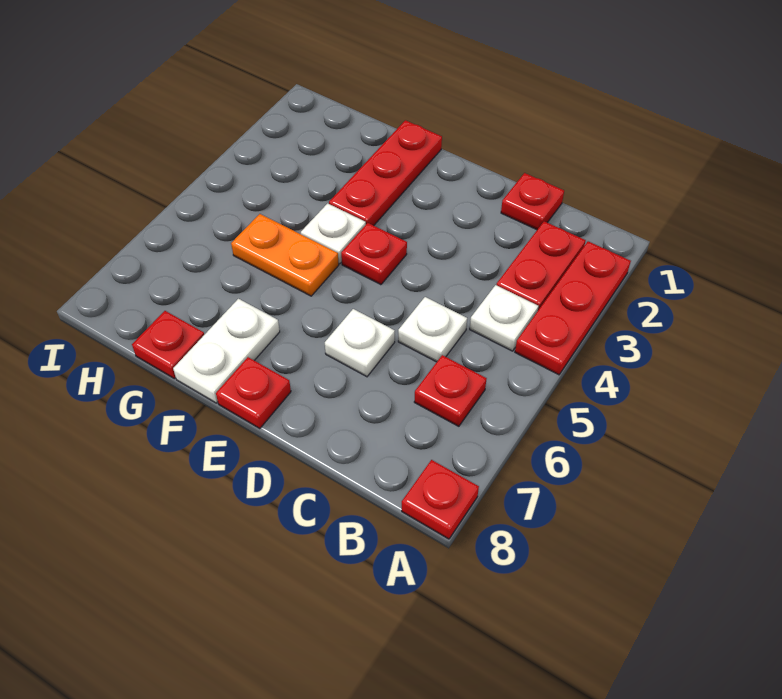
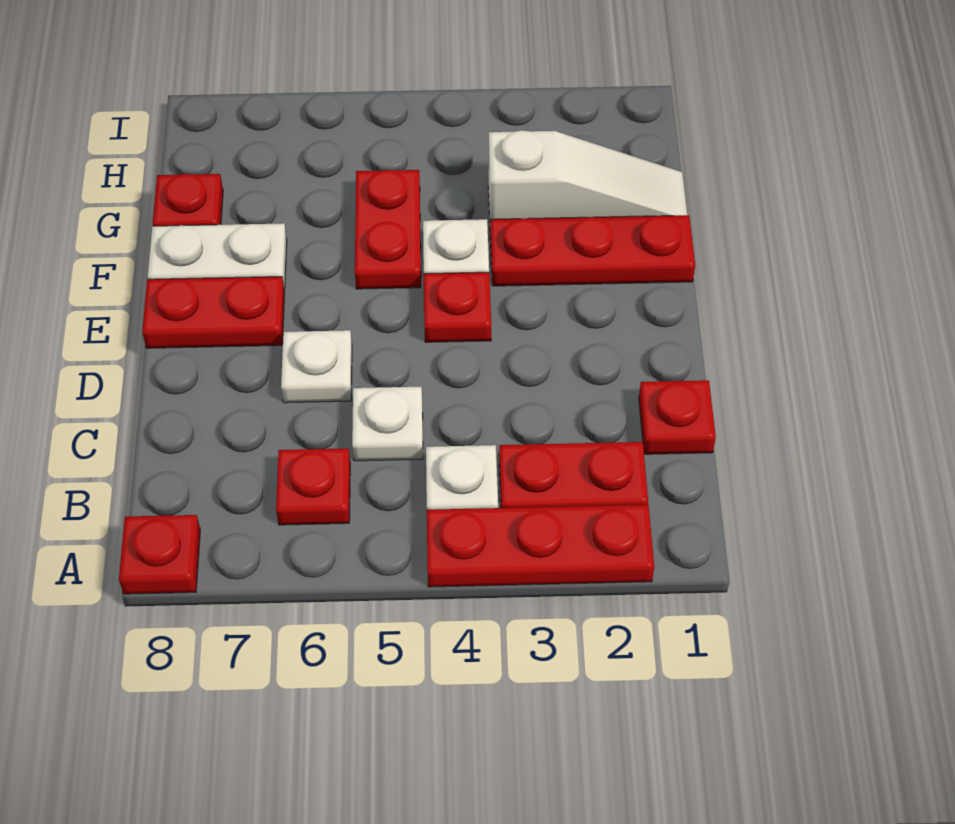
red plate E8 level 1 -> red plate E7:E8 level 1
orange plate F5:G5 level 1 -> red plate F5:G5 level 1
none -> white slope G1:G3 level 1 top 3

